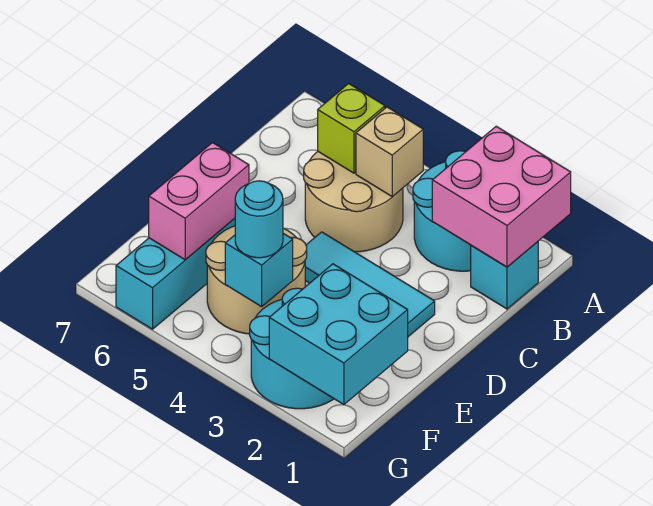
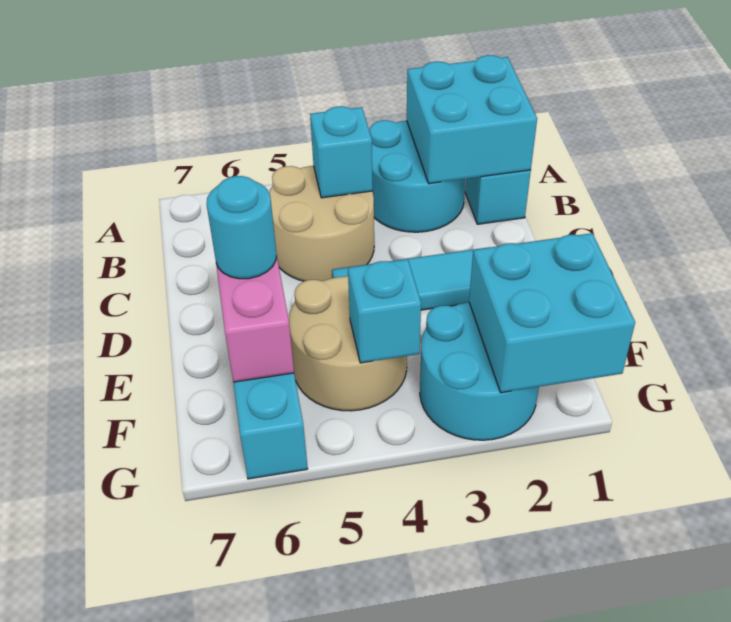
pink brick A1:B2 level 2 -> cyan brick A1:B2 level 2
tan brick B4 level 2 -> cyan brick B4 level 2
lime brick B5 level 2 -> none
cyan round brick F4 level 3 -> cyan round brick E6 level 3

